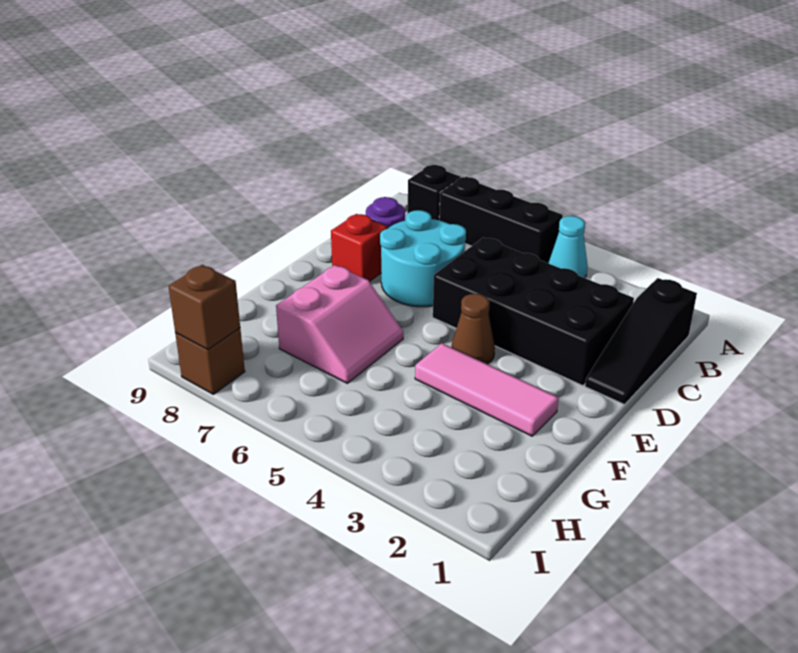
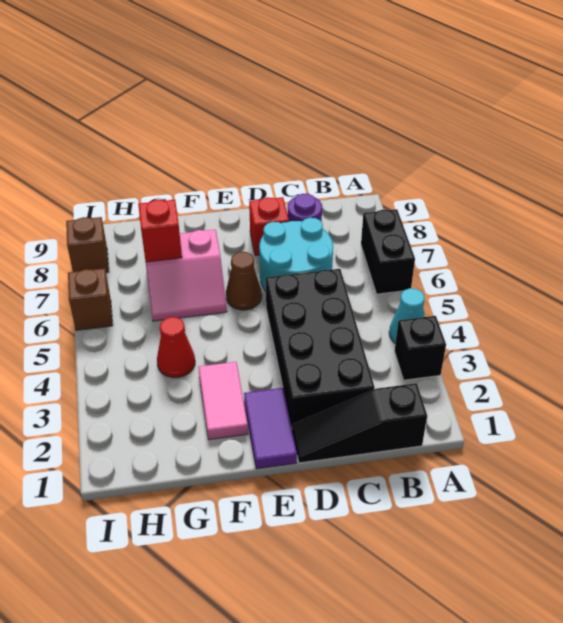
black brick A5:A7 level 1 -> black brick A6:A7 level 1
black brick A8 level 1 -> black brick A3 level 1
none -> purple tile E1:E2 level 1
brown cone E4 level 1 -> brown cone E6 level 1
pink tile F2:F4 level 1 -> pink tile F2:F3 level 1
none -> red cone G4 level 1
none -> red brick G7 level 2
brown brick I8 level 2 -> brown brick I6 level 1

